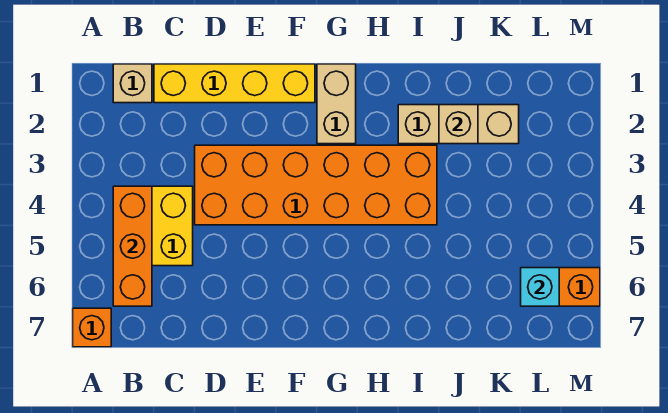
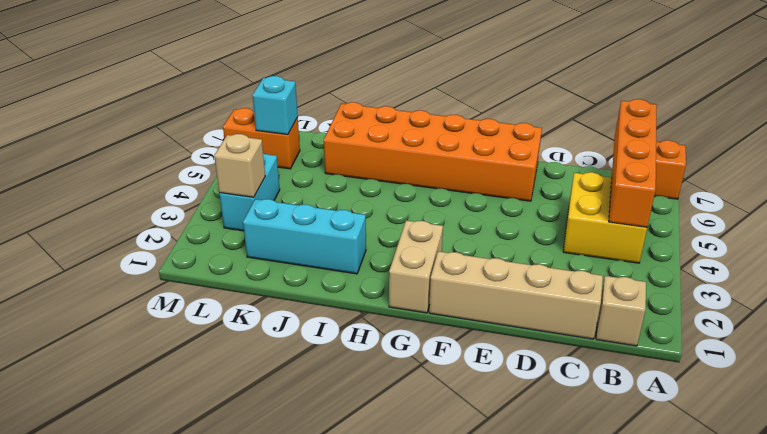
orange brick B4:B6 level 2 -> orange brick B4:B7 level 2
yellow brick C1:F1 level 1 -> tan brick C1:F1 level 1
orange brick D3:I4 level 1 -> orange brick E6:J7 level 1
tan brick I2:K2 level 1 -> cyan brick I2:K2 level 1
tan brick J2 level 2 -> tan brick L3 level 2
none -> cyan brick L3:L4 level 1

